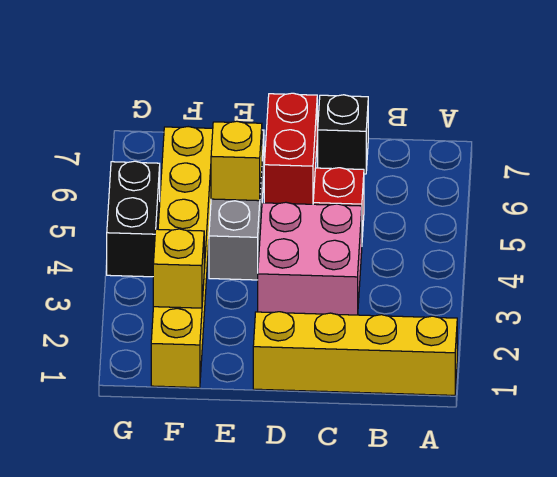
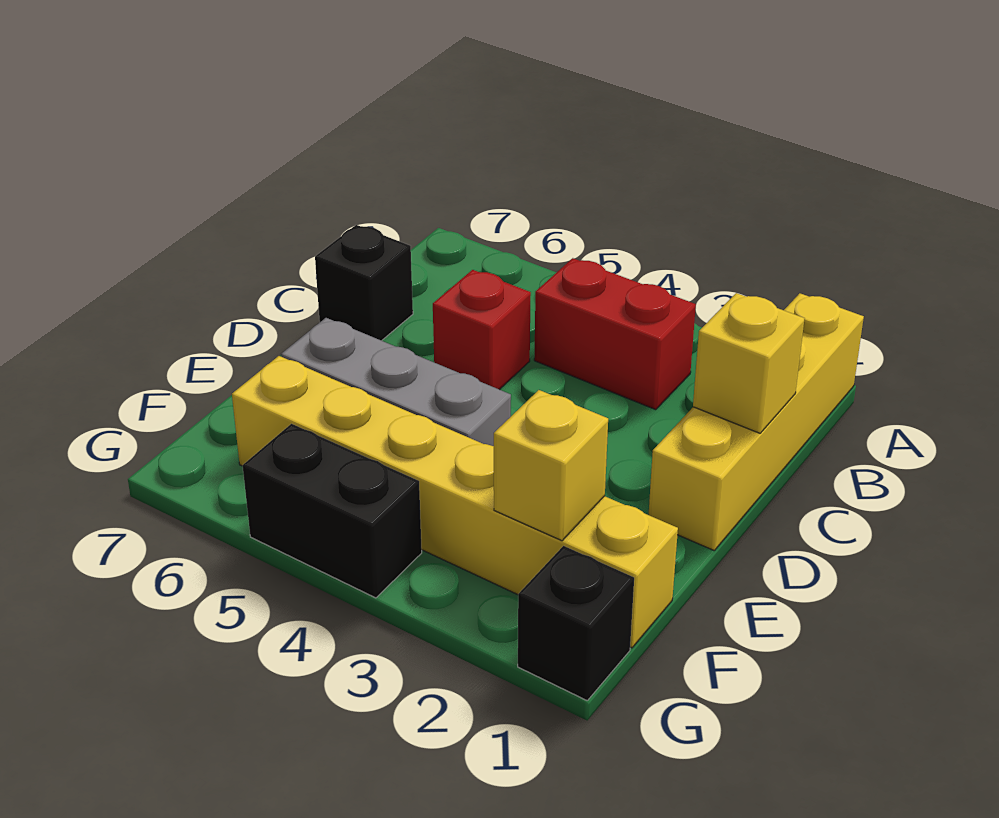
pink brick C3:D4 level 1 -> none
red brick D6:D7 level 1 -> red brick B3:B4 level 1
yellow brick E5 level 2 -> yellow brick C1 level 2
none -> black brick G1 level 1

